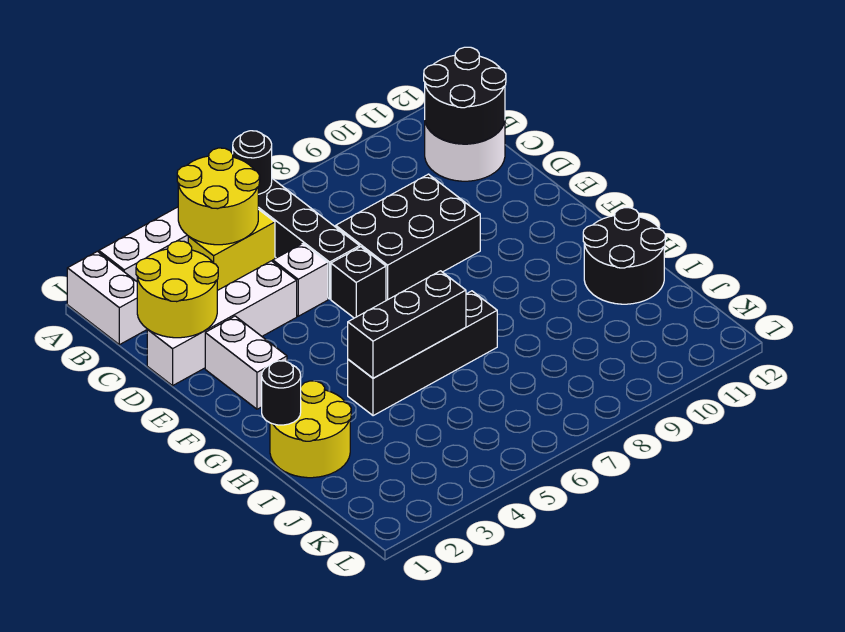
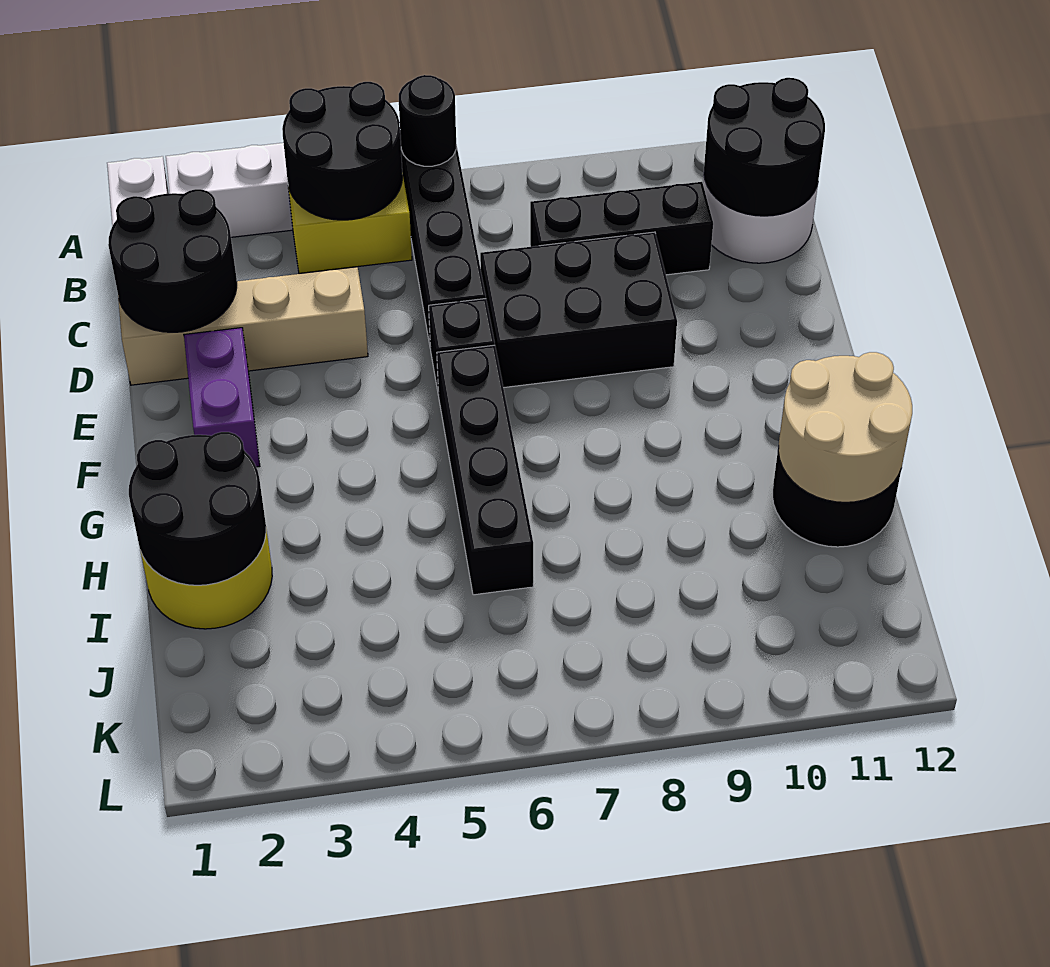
yellow round brick A4:B5 level 2 -> black round brick A4:B5 level 2
yellow round brick C1:D2 level 2 -> black round brick C1:D2 level 2
white brick D1:D4 level 1 -> tan brick D1:D4 level 1
white brick D5 level 1 -> none
white brick E2:F2 level 1 -> purple brick E2:F2 level 1
black round brick H1 level 2 -> black round brick H1:I2 level 2
black brick H4:H7 level 1 -> black brick F6:I6 level 1
black brick H4:H6 level 2 -> black brick C8:C10 level 1
none -> tan round brick H11:I12 level 2

